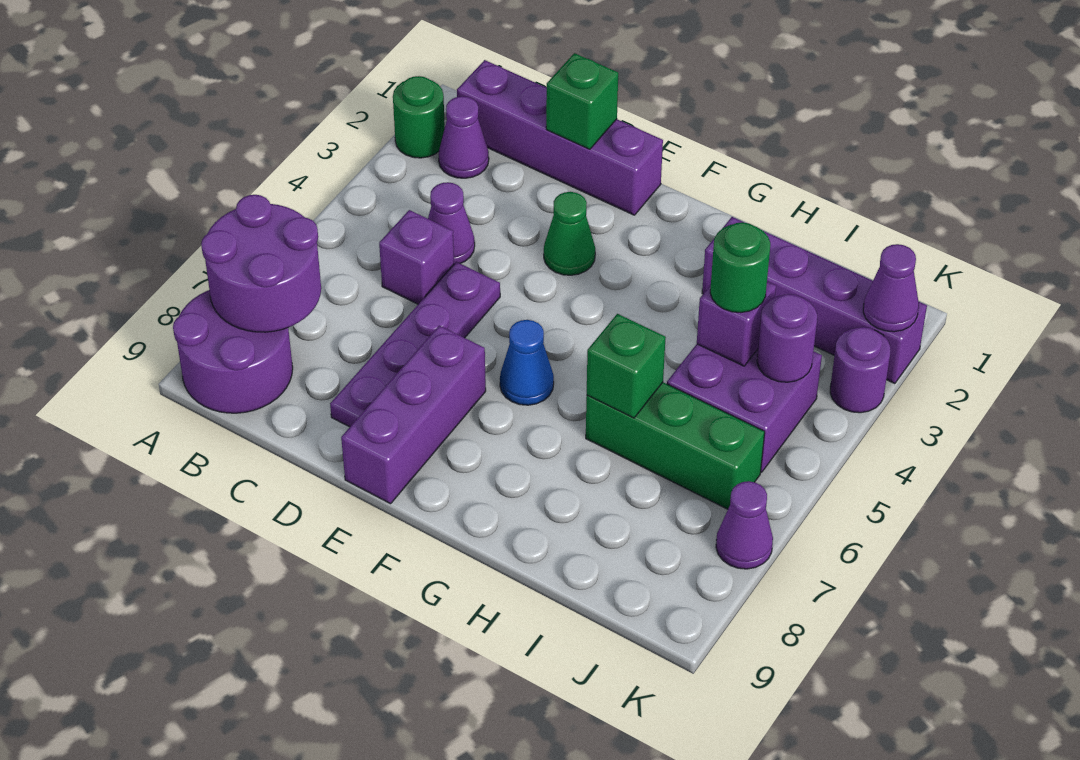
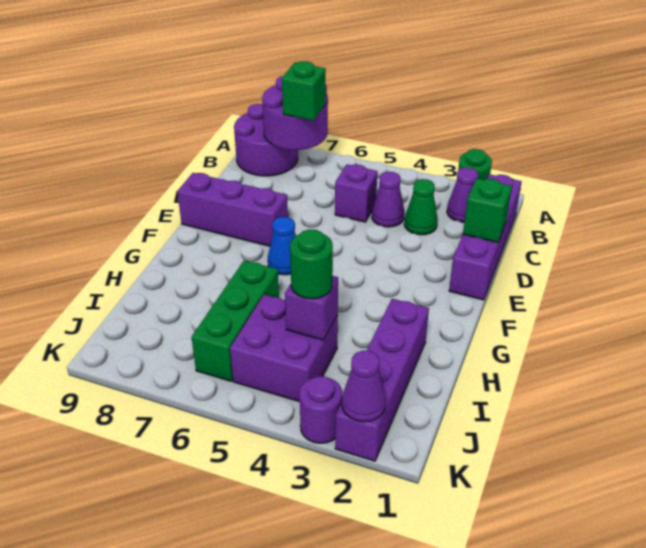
purple plate D5:D8 level 1 -> none
green cone E3 level 1 -> green cone C3 level 1
green brick H6 level 2 -> green brick B7 level 3
purple round brick J4 level 2 -> none
purple cone K7 level 1 -> none

